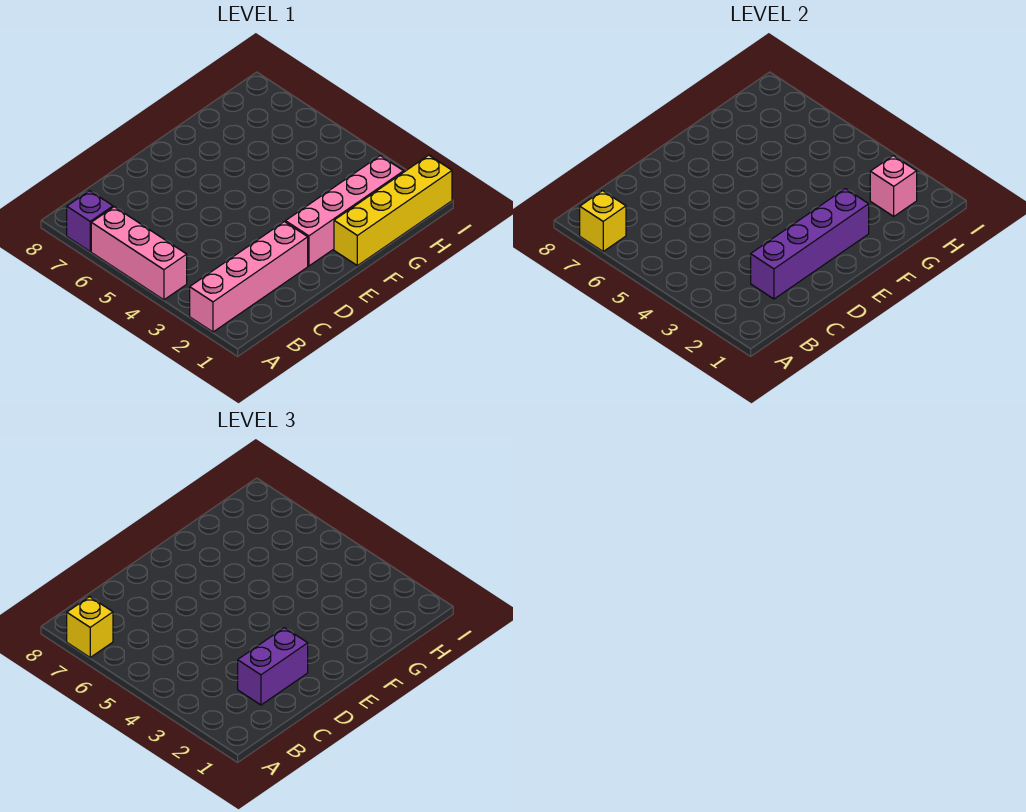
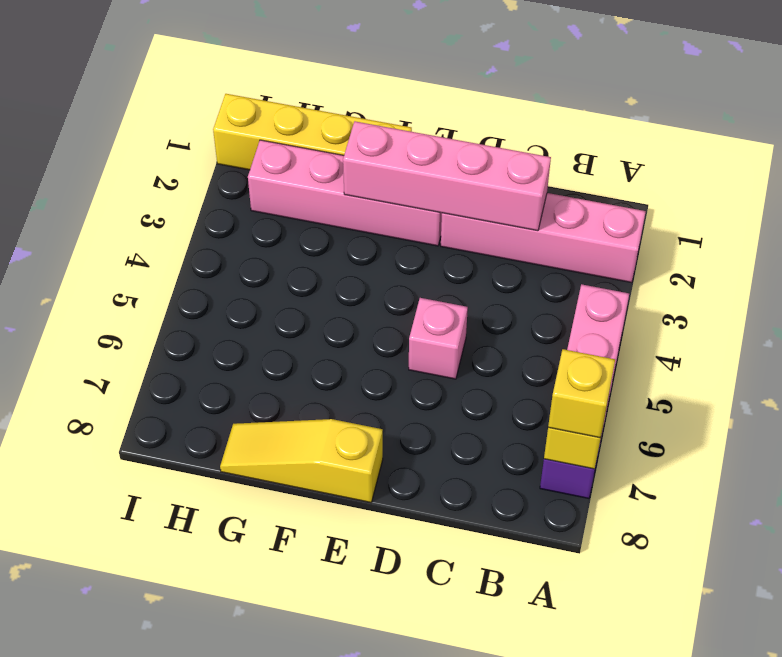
purple brick C2:F2 level 2 -> pink brick C2:F2 level 2
purple brick C2:D2 level 3 -> none
none -> yellow slope E8:G8 level 1 top E
pink brick H2 level 2 -> pink brick D5 level 1

